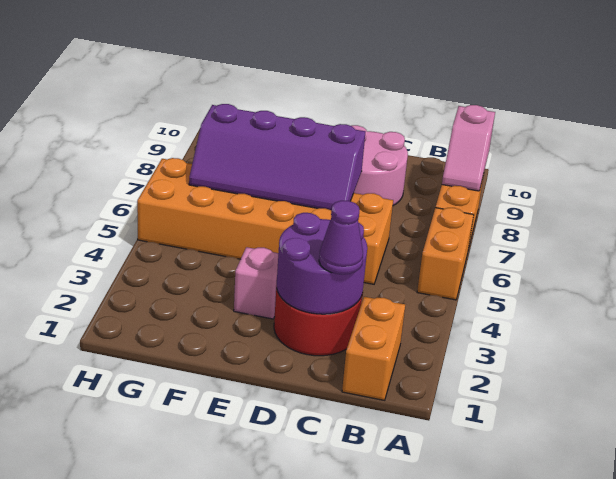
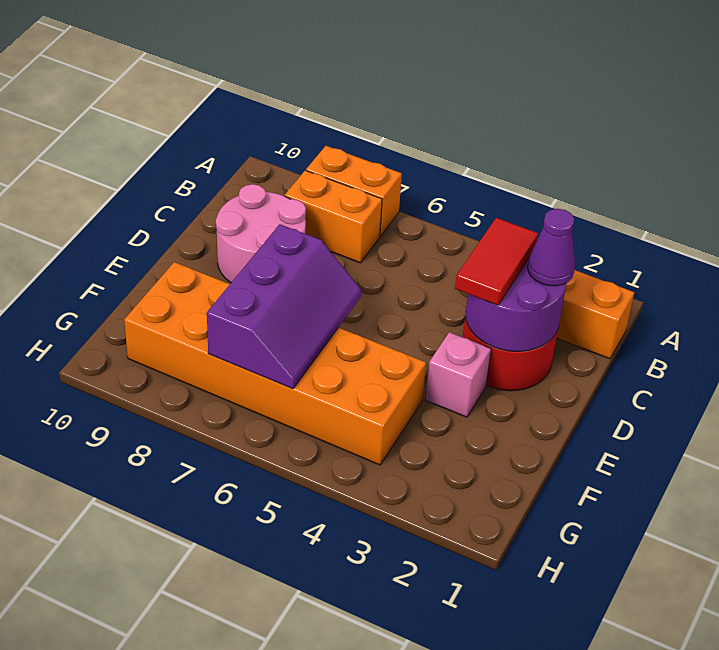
orange brick A5:A6 level 1 -> orange brick B7:B8 level 1
pink slope A8:A9 level 2 top 9 -> none
none -> red tile C3:D3 level 3
orange brick C5:H6 level 1 -> orange brick F4:G9 level 1
purple slope D6:G7 level 2 top 7 -> purple slope E6:G7 level 2 top 7

